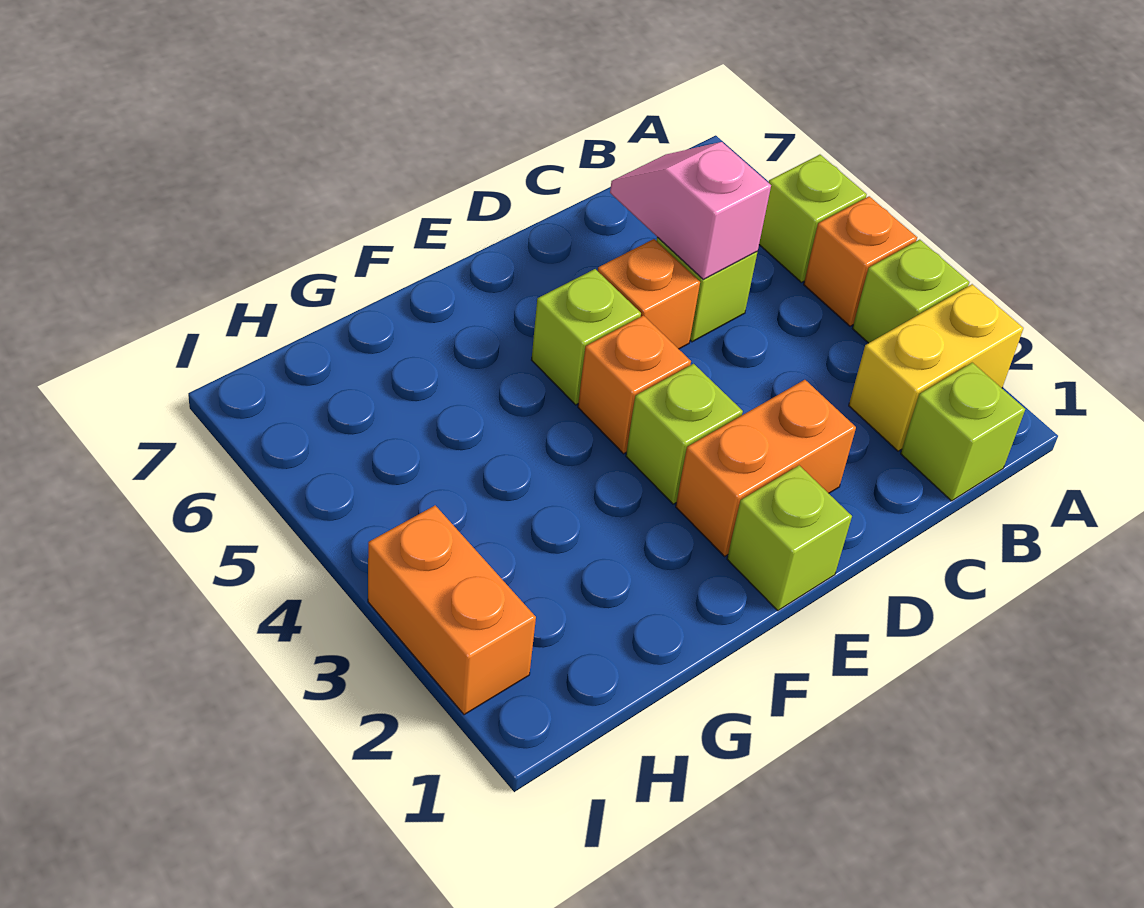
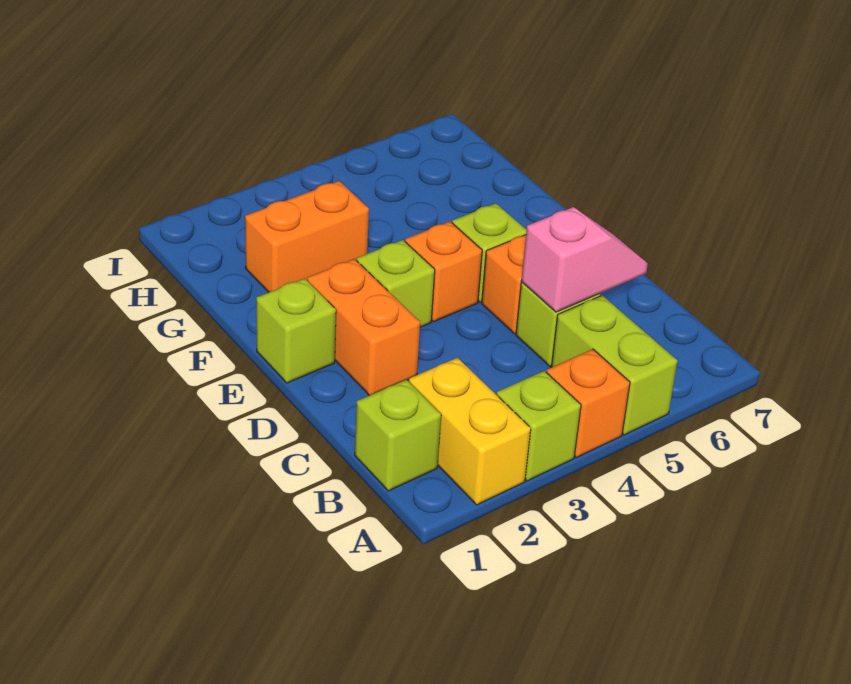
lime brick A5 level 1 -> lime brick A5:B5 level 1
orange brick I2:I3 level 1 -> orange brick G2:G3 level 1

